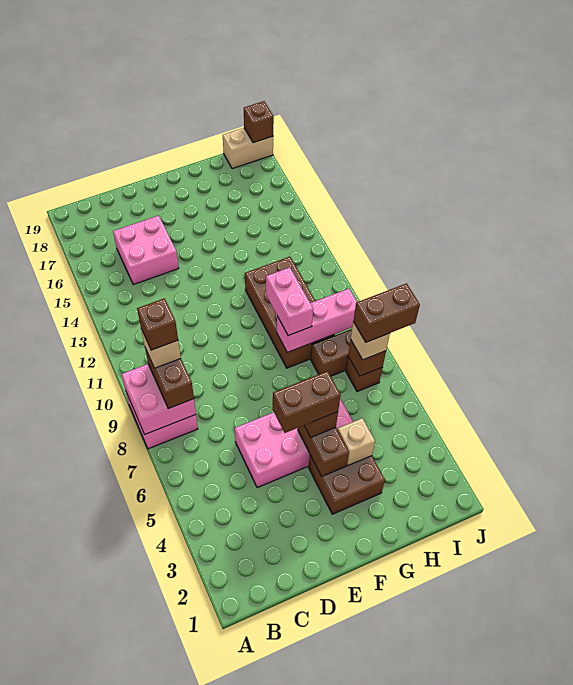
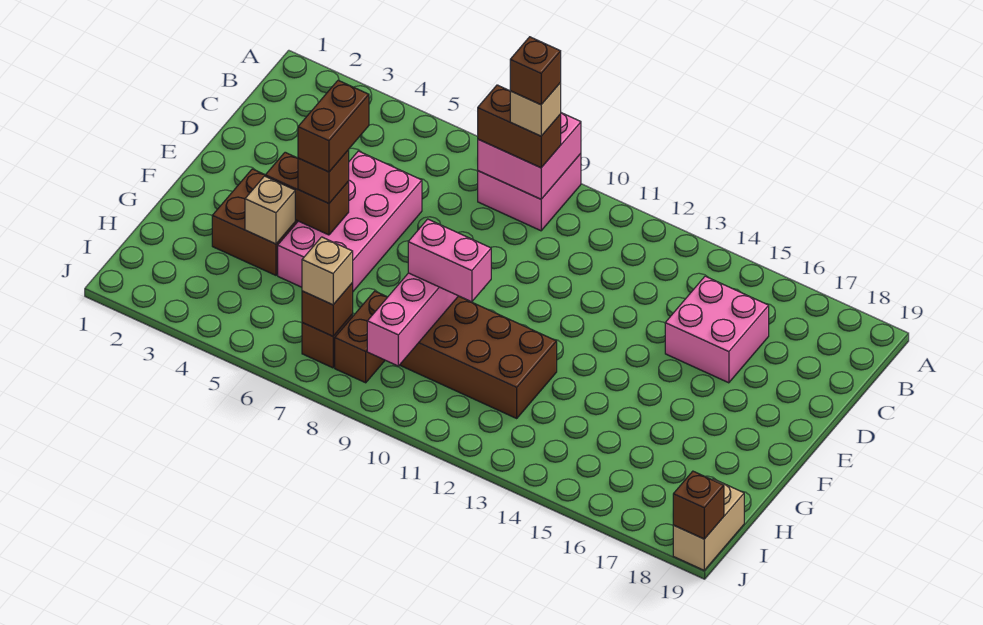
brown brick I7:J7 level 4 -> none

